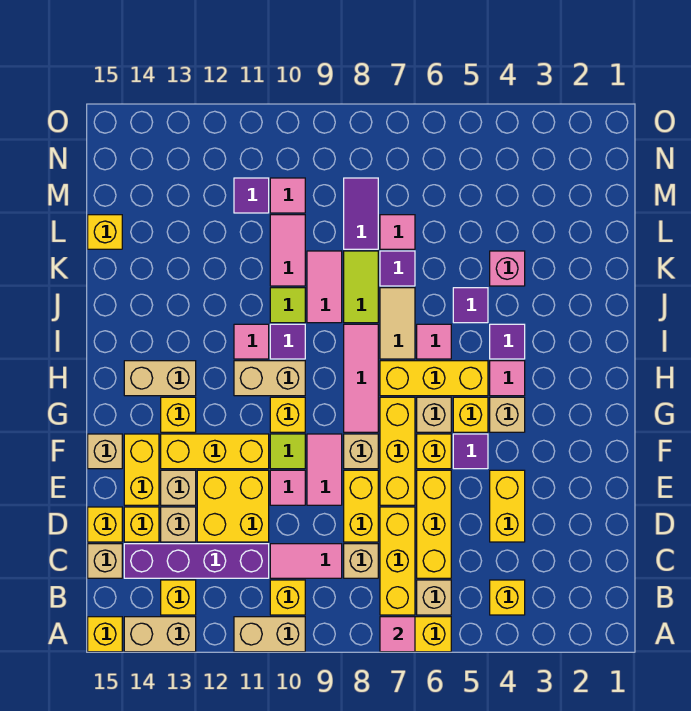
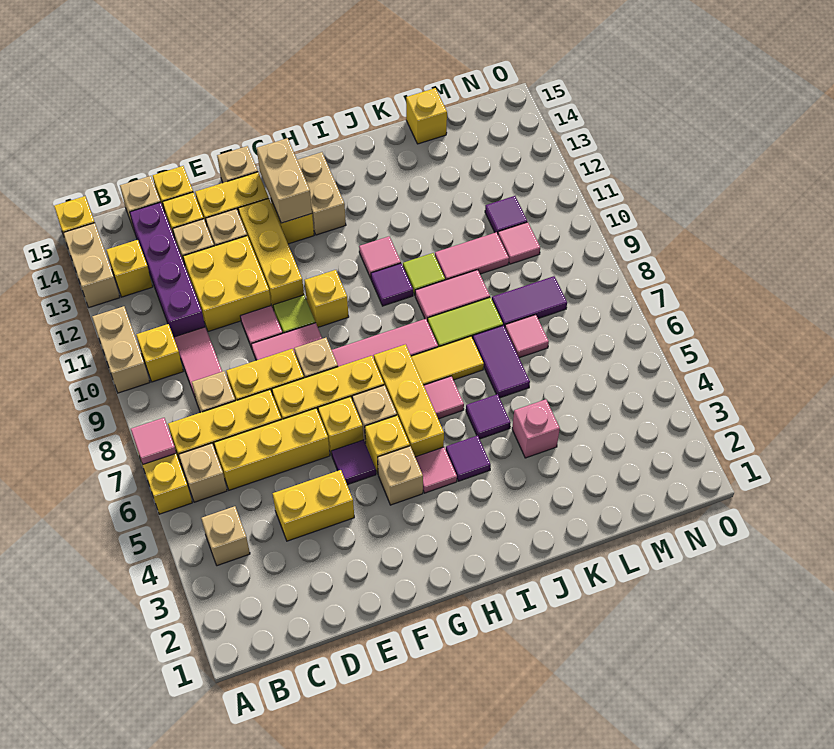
yellow brick B4 level 1 -> tan brick B4 level 1
tan brick H10:H11 level 1 -> tan brick G13:G14 level 2
tan tile I7:J7 level 1 -> yellow tile I7:J7 level 1
purple tile K7 level 1 -> purple tile K6:K7 level 1

